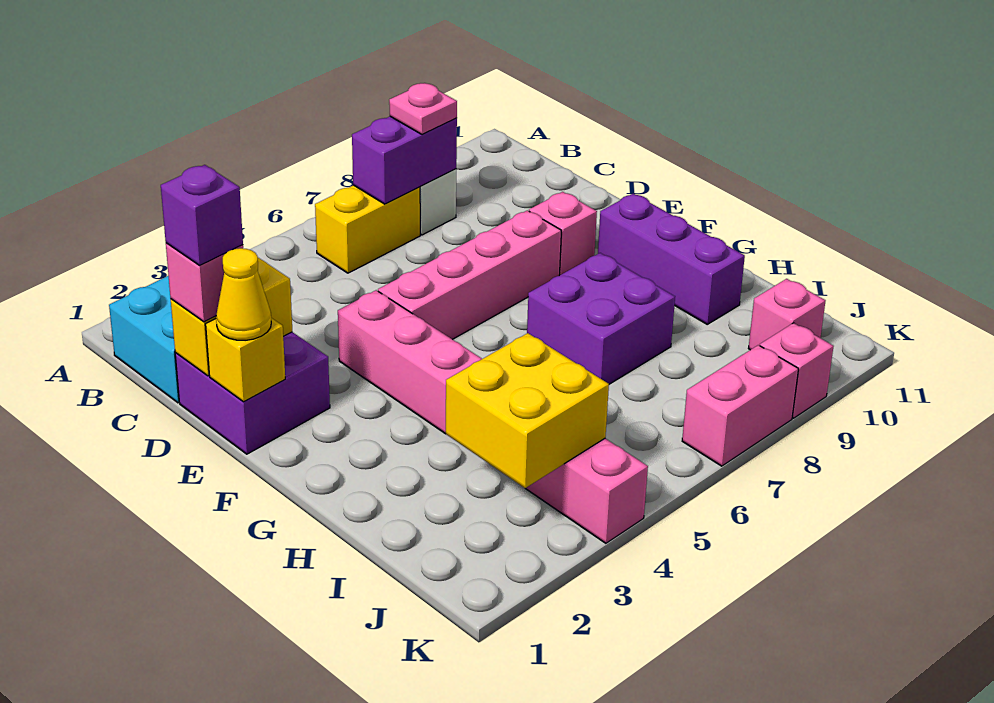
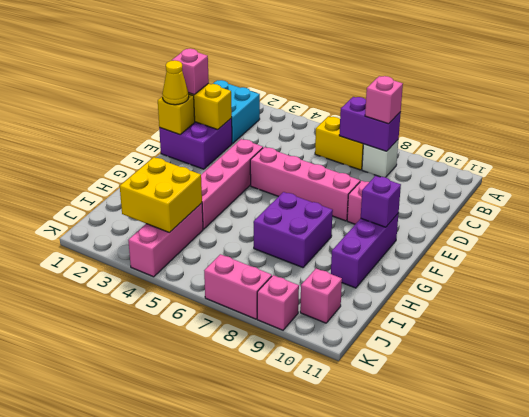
pink plate B8 level 3 -> pink brick B8 level 3
purple brick D1 level 4 -> purple brick F10 level 2

